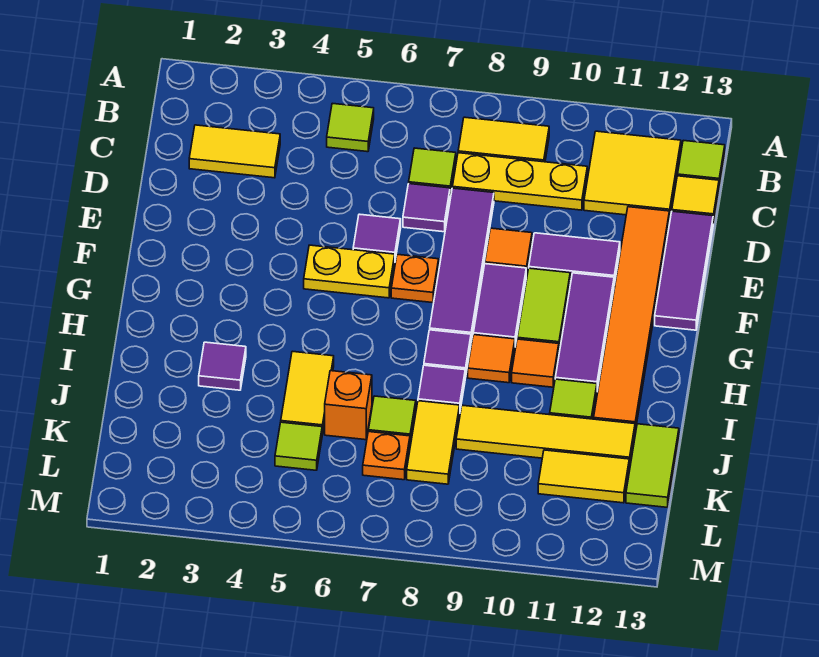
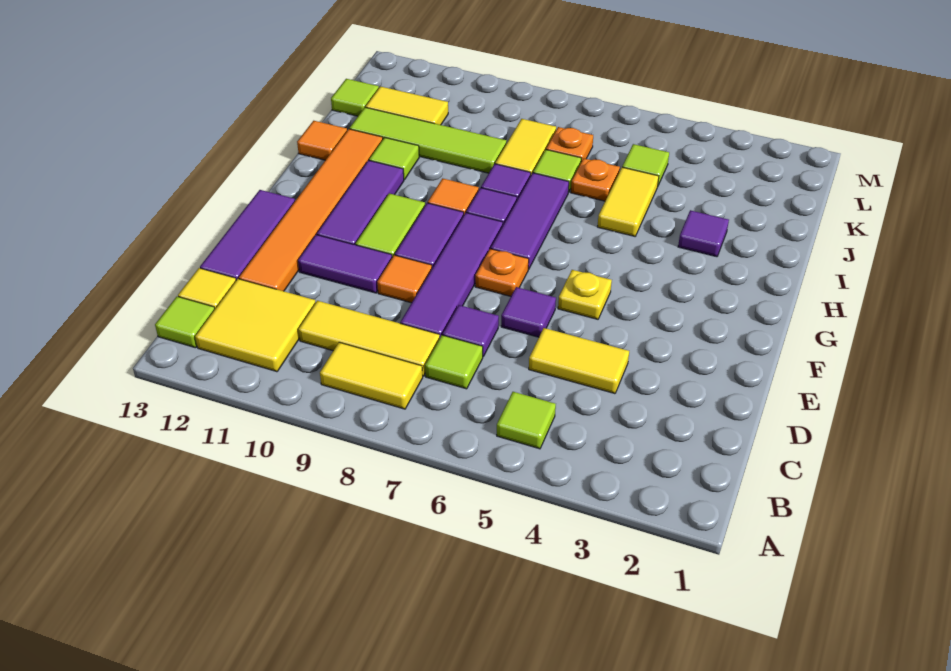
yellow tile C2:C3 level 1 -> yellow tile D4:D5 level 1
yellow plate C8:C10 level 1 -> yellow tile C8:C10 level 1
yellow plate F5:F6 level 1 -> yellow plate F5 level 1
none -> purple tile G7:I7 level 1
orange tile H10 level 1 -> orange tile I13 level 1
orange brick J6 level 1 -> orange plate J6 level 1
yellow tile J9:J12 level 1 -> lime tile J9:J12 level 1
lime tile J13:K13 level 1 -> lime tile K13 level 1

